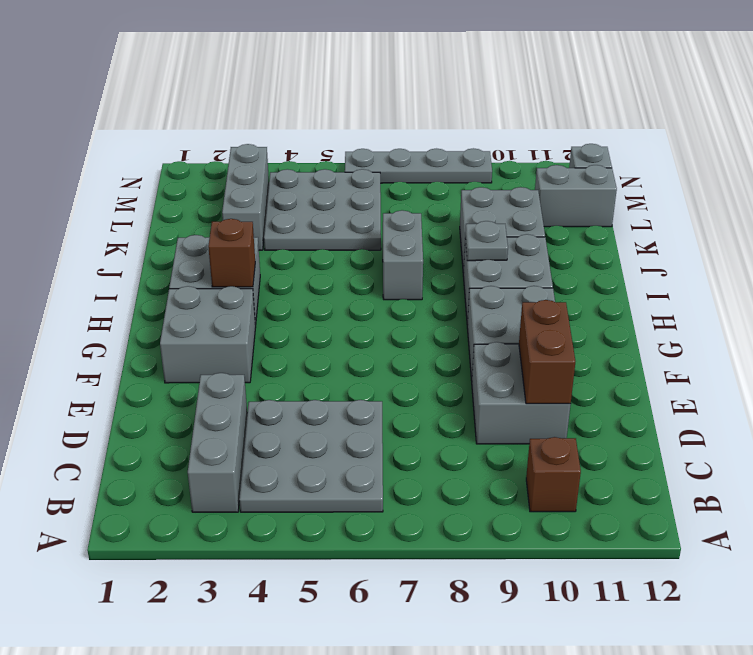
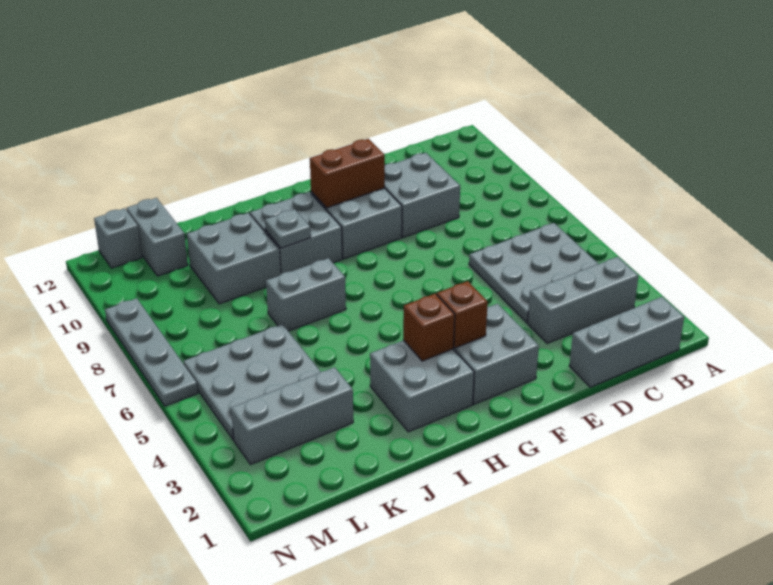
none -> grey brick B1:D1 level 1
brown brick B10 level 1 -> brown brick G3 level 2
brown brick D10:E10 level 2 -> brown brick F10:G10 level 2

